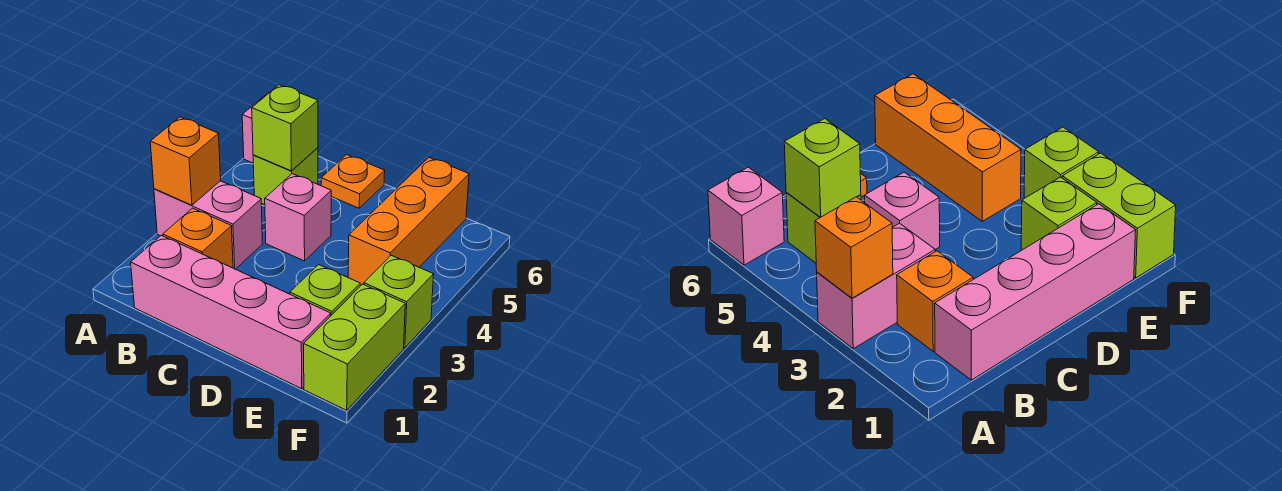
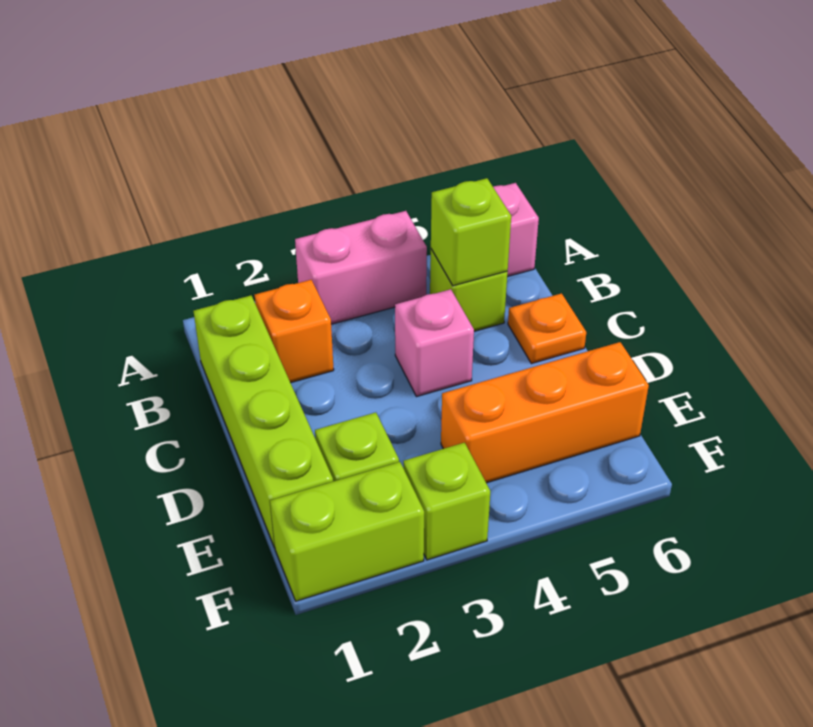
pink brick A3:B3 level 1 -> pink brick A3:A4 level 1
orange brick A3 level 2 -> none
pink brick B1:E1 level 1 -> lime brick B1:E1 level 1

